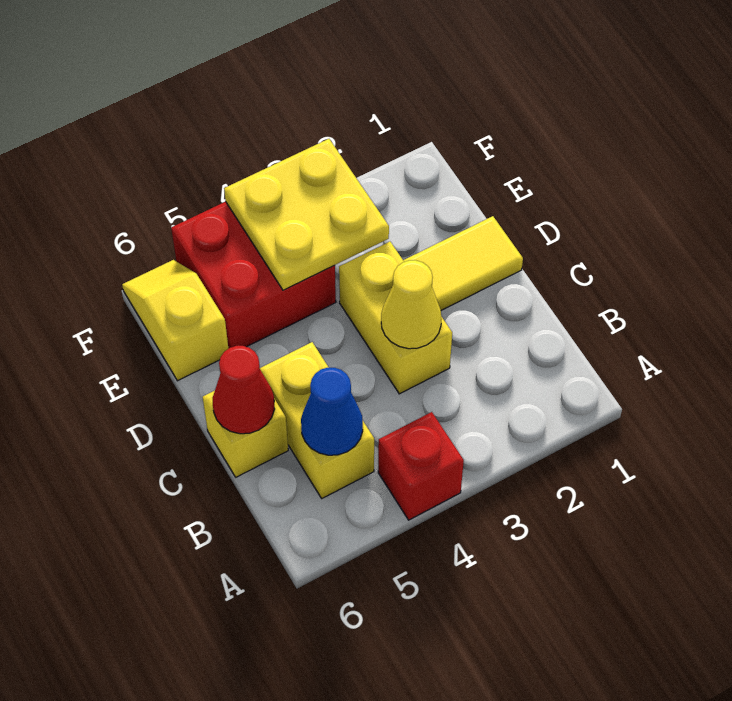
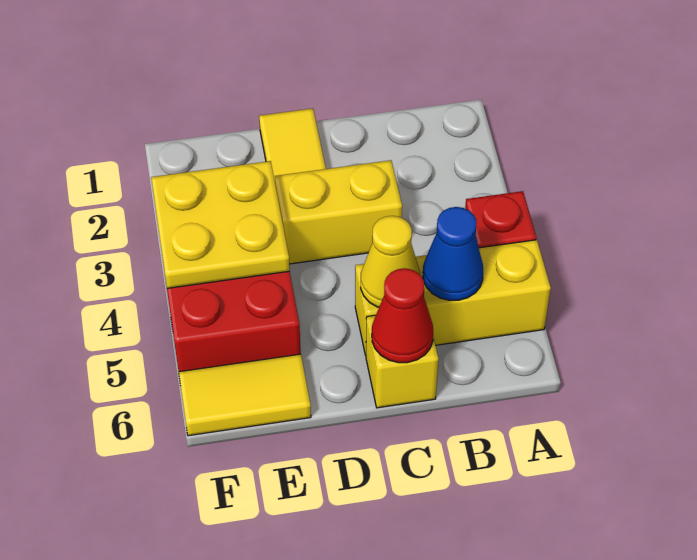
yellow brick B5:C5 level 1 -> yellow brick A5:C5 level 1
yellow cone C3 level 2 -> yellow cone C5 level 2
yellow slope E6:F6 level 1 top E -> yellow tile E6:F6 level 1

